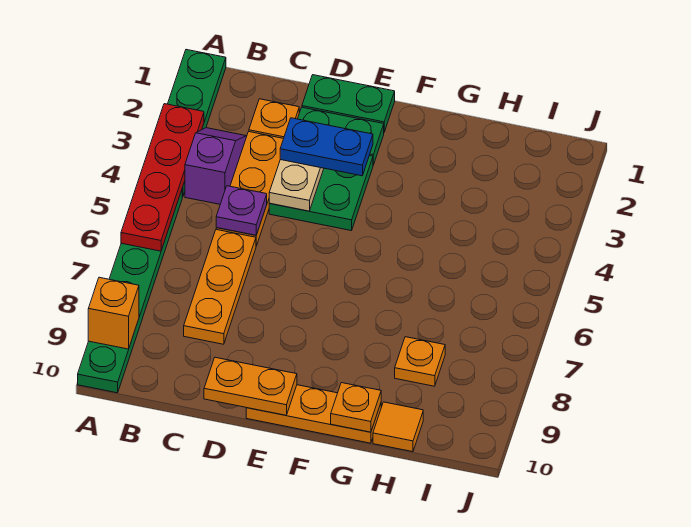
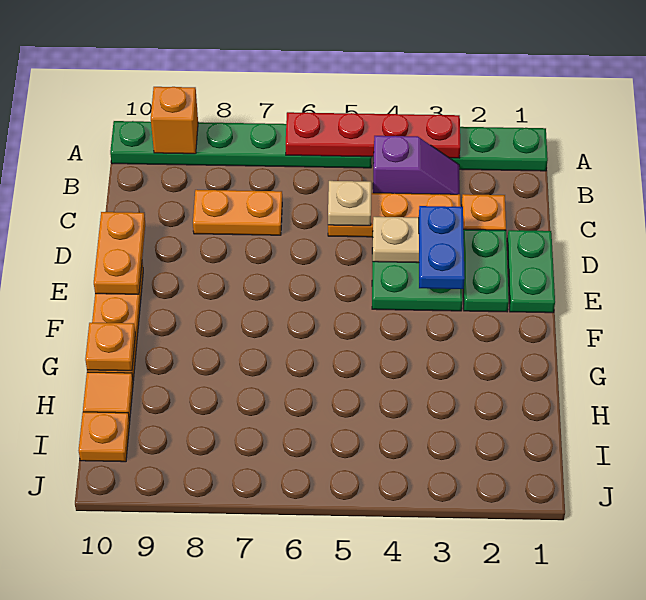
purple plate C5 level 2 -> tan plate C5 level 2
orange plate C6:C8 level 1 -> orange plate C7:C8 level 1
orange plate H8 level 1 -> orange plate I10 level 1

